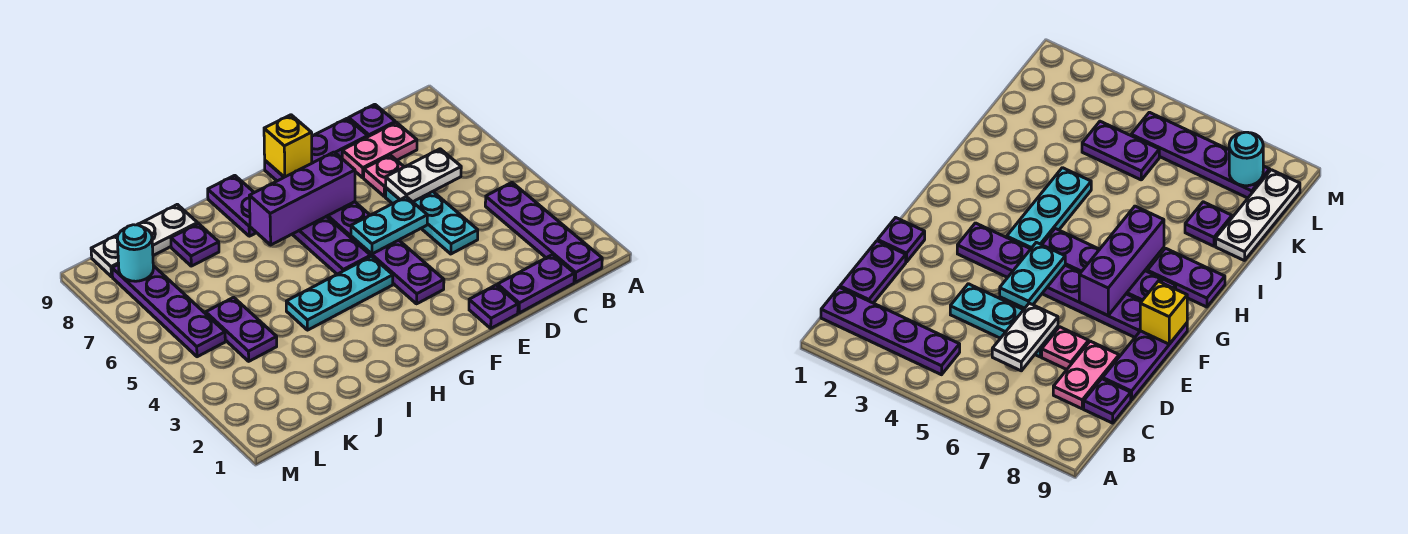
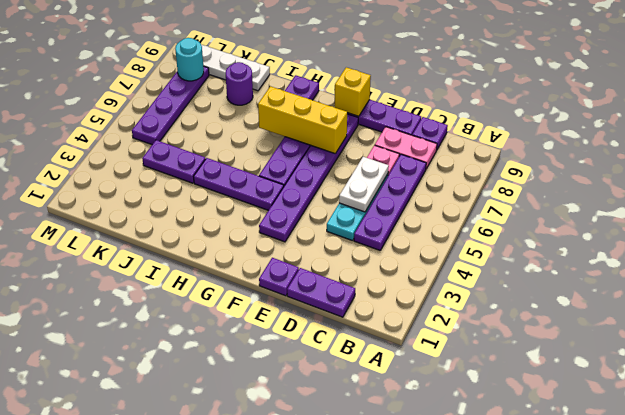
purple plate B1:B4 level 1 -> purple plate C4:C7 level 1
white plate C6:D6 level 2 -> white plate D5:D6 level 2
cyan plate E5:F5 level 2 -> none
purple brick F7:H7 level 2 -> yellow brick F7:H7 level 2
cyan plate G4:I4 level 1 -> purple plate G4:I4 level 1
purple plate J8 level 1 -> purple round brick J8 level 1
purple plate K4:K5 level 1 -> purple plate J4:K4 level 1

